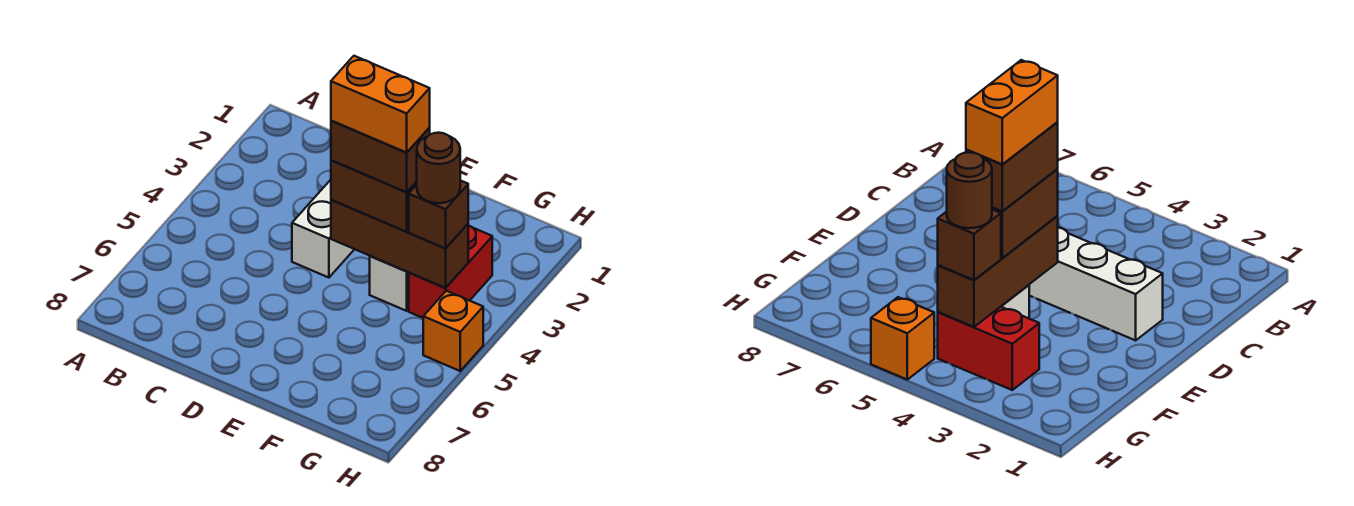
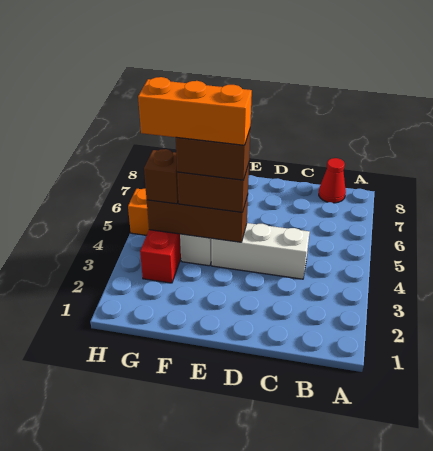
none -> red cone B8 level 1
white brick D2:D4 level 1 -> white brick C4:E4 level 1
orange brick E4:F4 level 5 -> orange brick E4:G4 level 5
brown round brick G4 level 4 -> none

